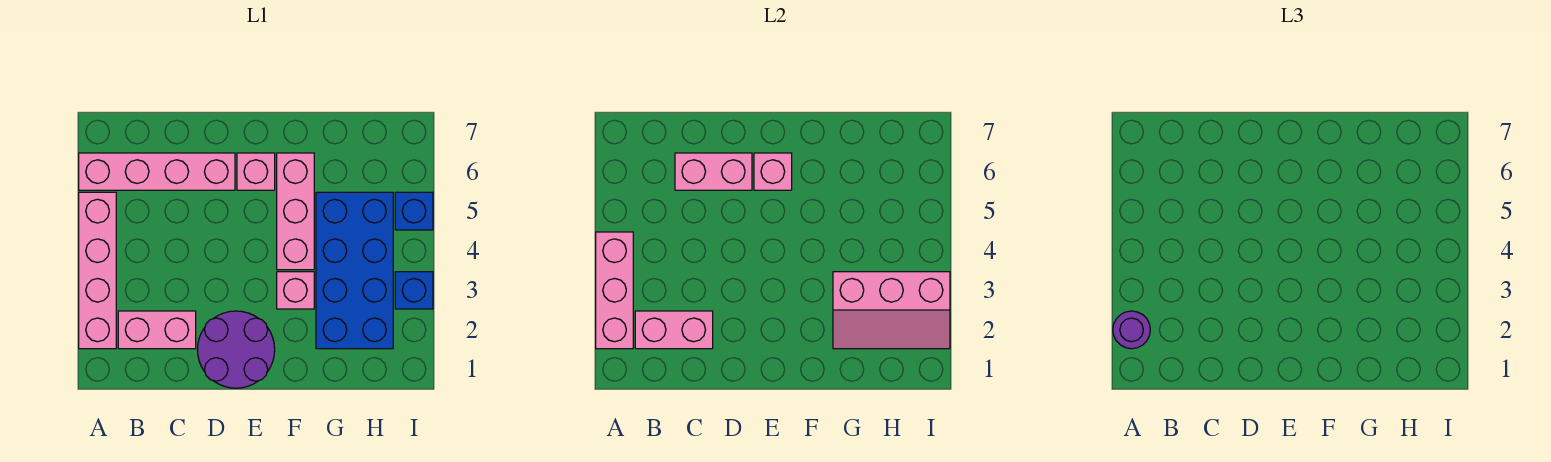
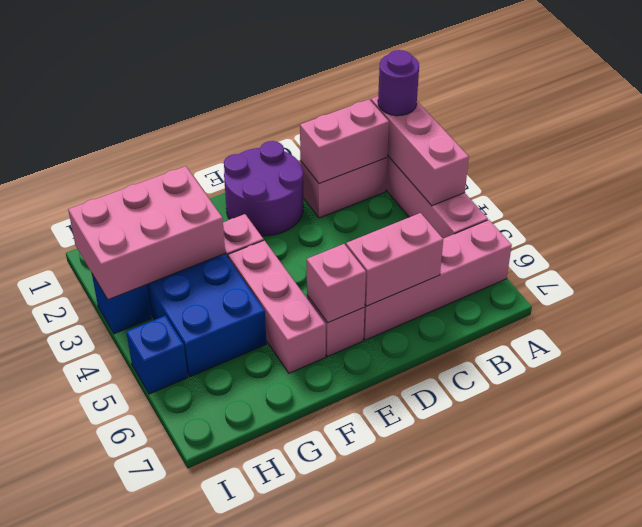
pink slope G2:I3 level 2 top 3 -> pink brick G2:I3 level 2

